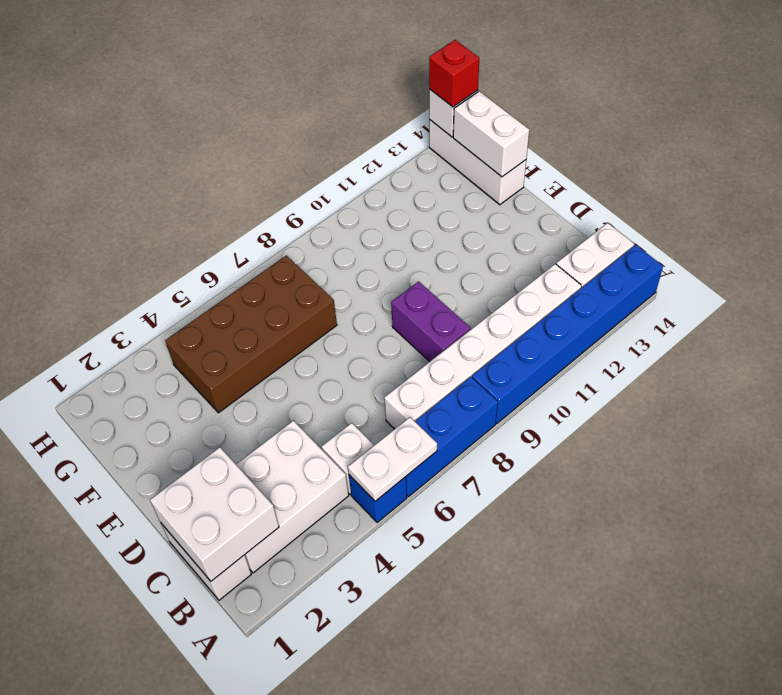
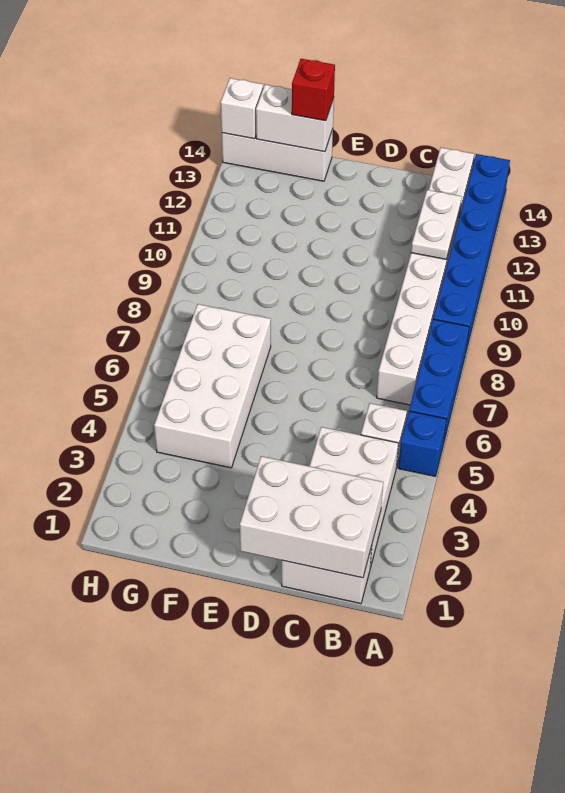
white plate A5:A6 level 2 -> white plate B11:B12 level 2
white brick B1:C2 level 2 -> white brick B1:D2 level 2
purple brick C9:D9 level 1 -> none
brown brick F4:G7 level 1 -> white brick F4:G7 level 1
red brick H14 level 3 -> red brick F14 level 3

